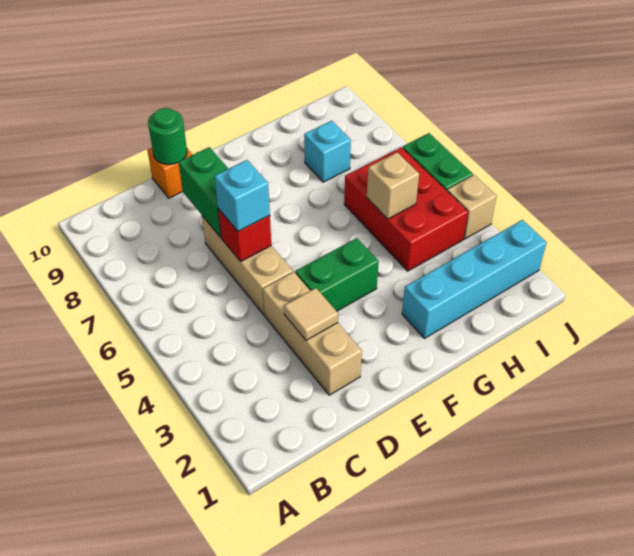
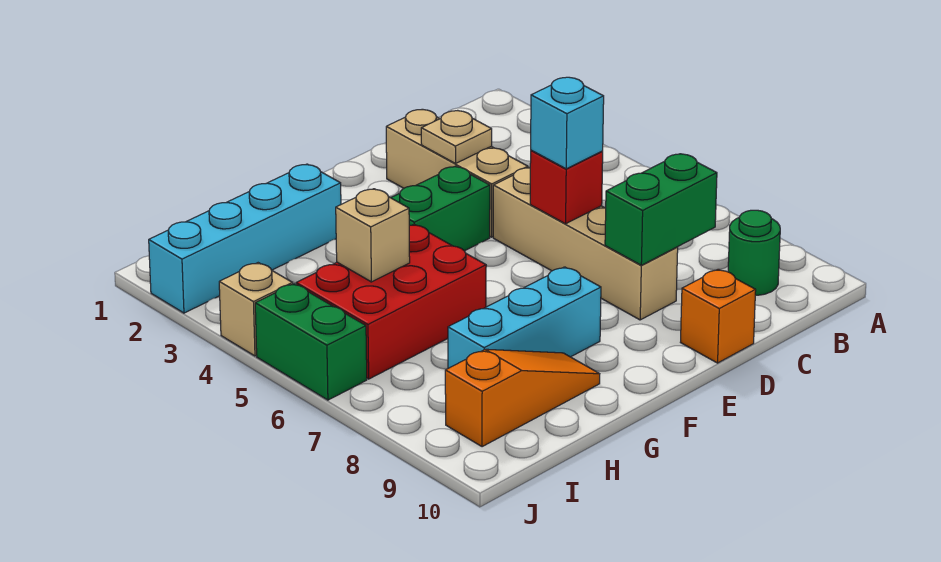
tan tile D3 level 2 -> tan plate D3 level 2
tan brick D5:D7 level 1 -> tan brick D5:D8 level 1
green brick D7:D8 level 2 -> green brick C8:D8 level 2
green round brick D10 level 2 -> green round brick B9 level 1
none -> orange slope G9:I9 level 1 top I
red brick H4:I6 level 1 -> red brick G5:I6 level 1
cyan brick H8 level 1 -> cyan brick F8:H8 level 1

